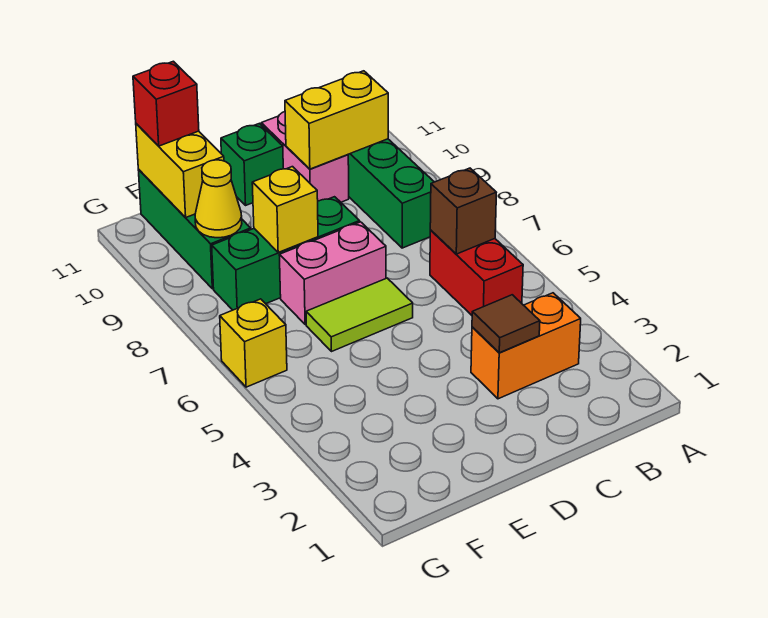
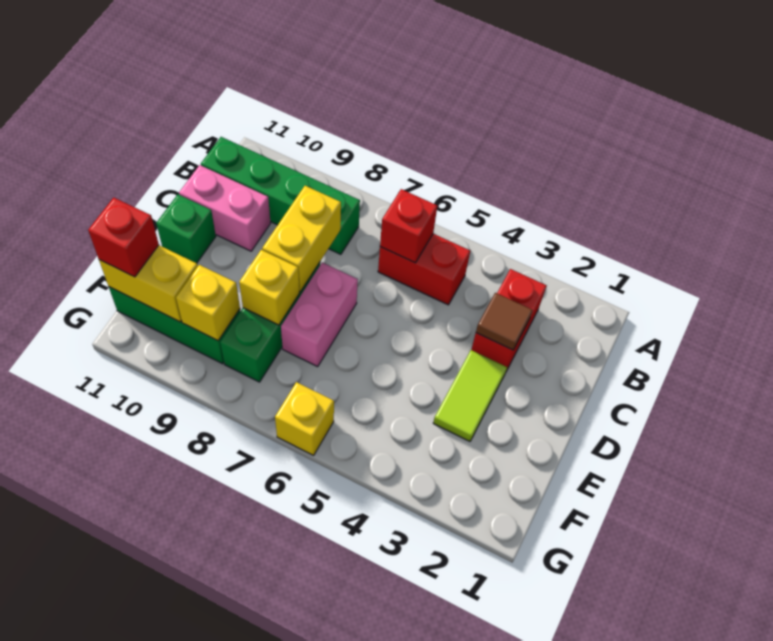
orange brick B3:C3 level 1 -> red brick B3:C3 level 1
brown brick B6 level 2 -> red brick B6 level 2
yellow brick B10:C10 level 2 -> yellow brick C8:D8 level 2
lime tile D6:E6 level 1 -> lime tile D3:E3 level 1
yellow cone F9 level 2 -> yellow brick F9 level 2

